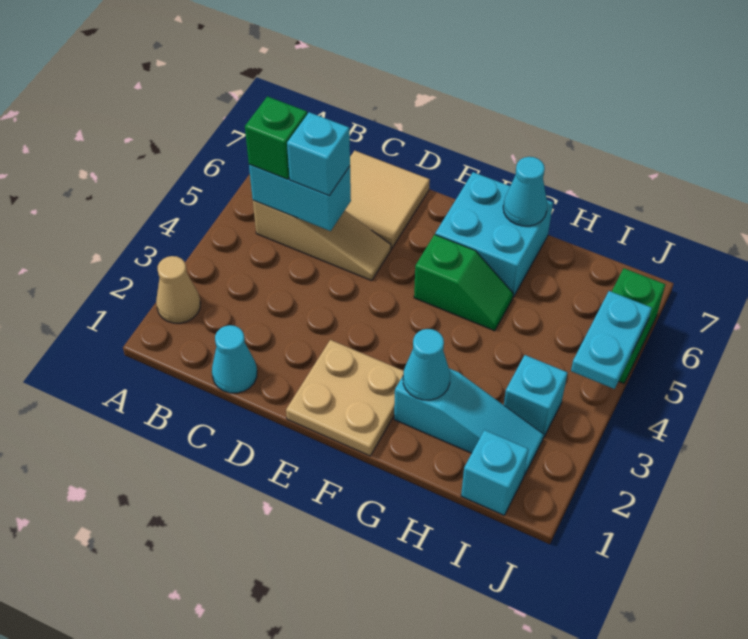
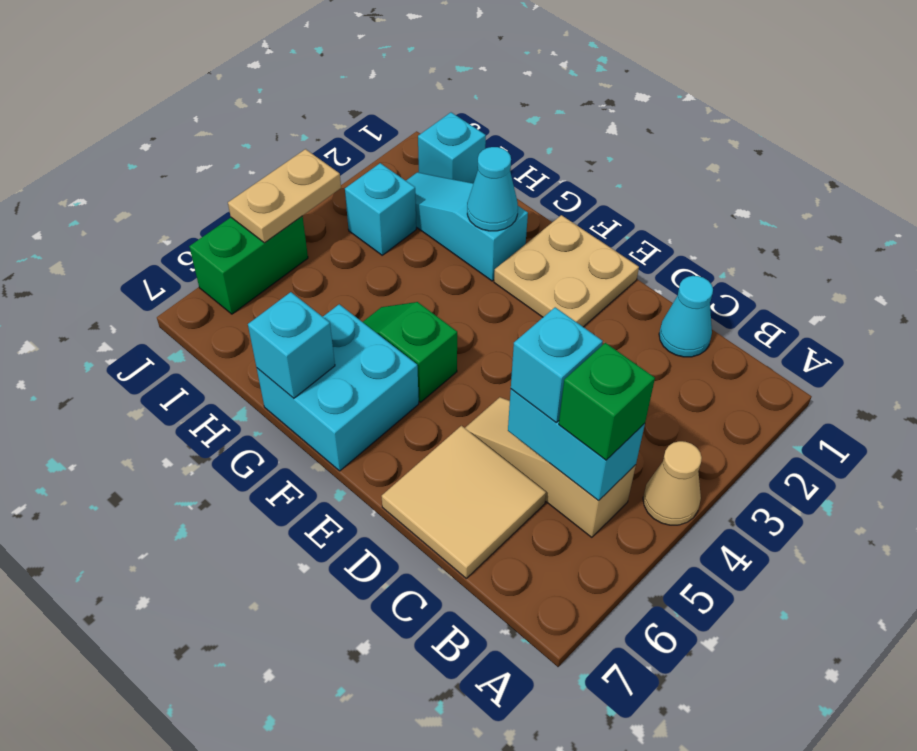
tan cone A2 level 1 -> tan cone A4 level 1
cyan cone G7 level 2 -> cyan brick G7 level 2
cyan plate J4:J5 level 2 -> tan plate J4:J5 level 2

